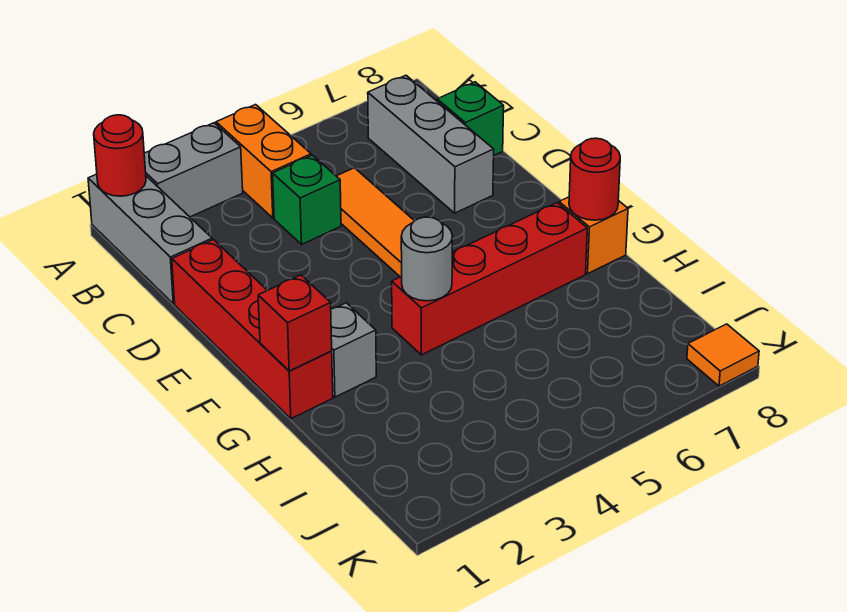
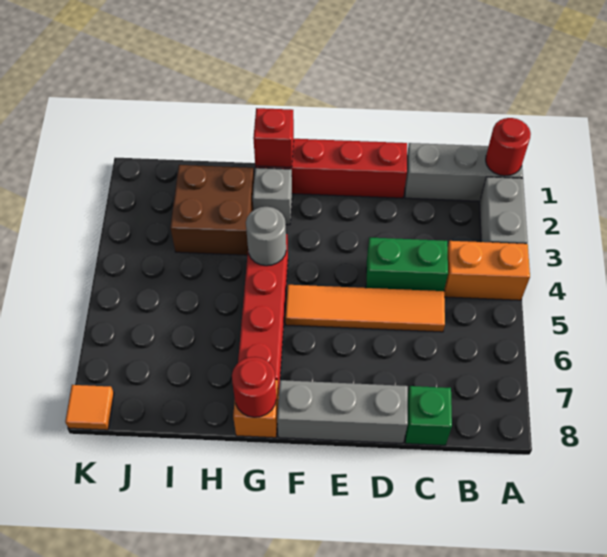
grey brick B7:D7 level 1 -> grey brick D8:F8 level 1
green brick C4 level 1 -> green brick C4:D4 level 1
none -> brown brick H2:I3 level 1

